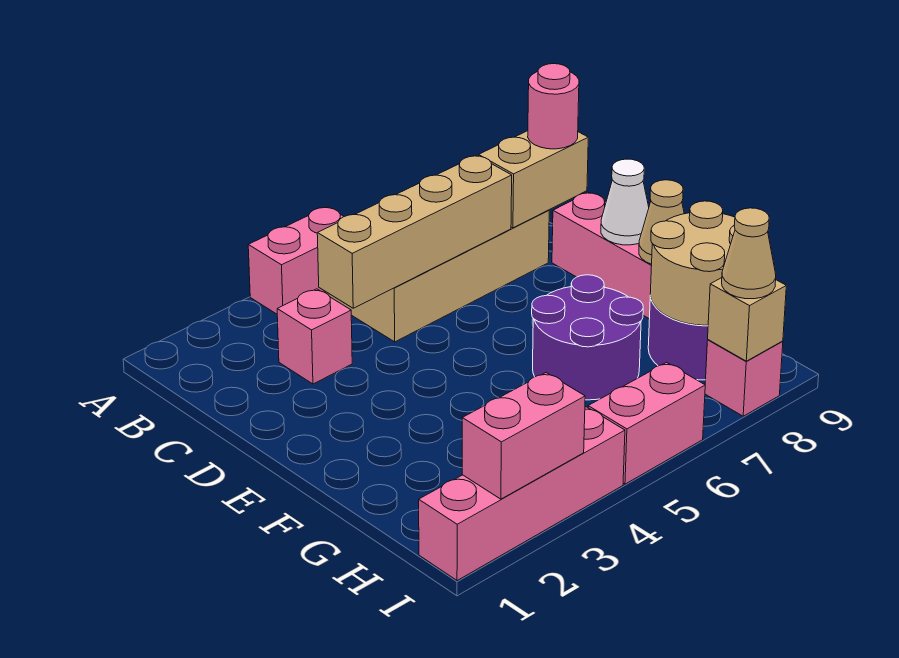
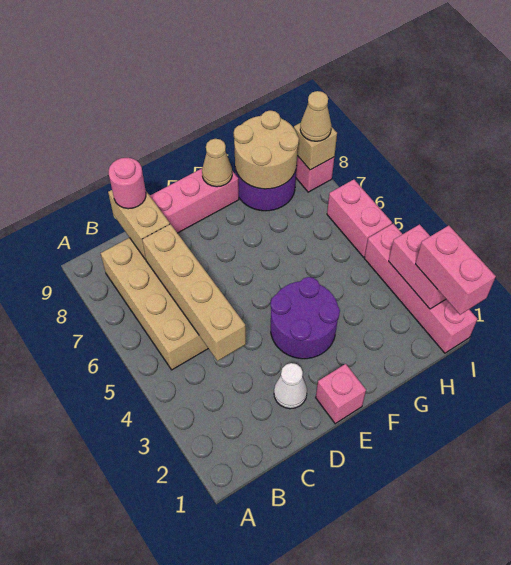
pink brick A4:A5 level 1 -> pink brick I1:I2 level 3
pink brick C3 level 1 -> pink brick E1 level 1
white cone E9 level 2 -> white cone D2 level 1
purple round brick F6:G7 level 1 -> purple round brick E3:F4 level 1

